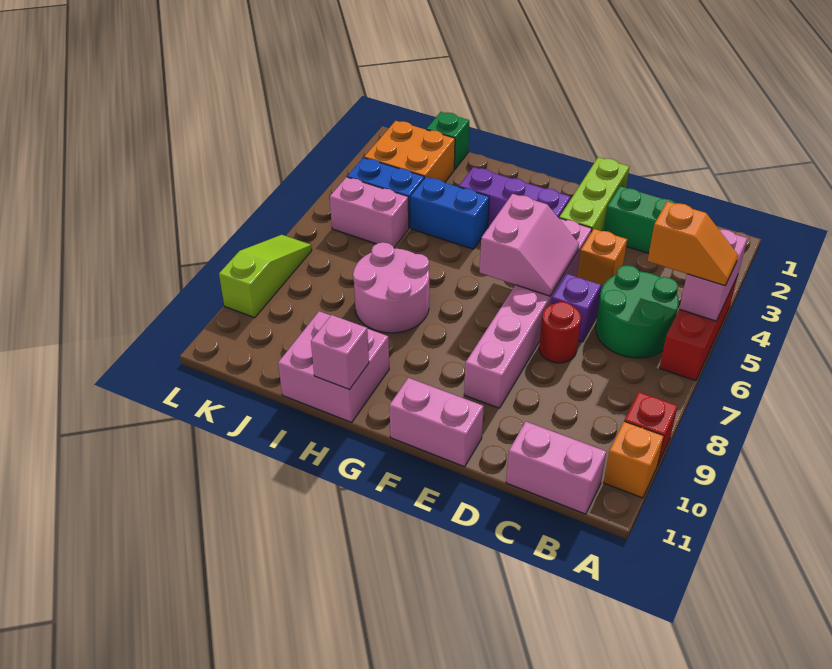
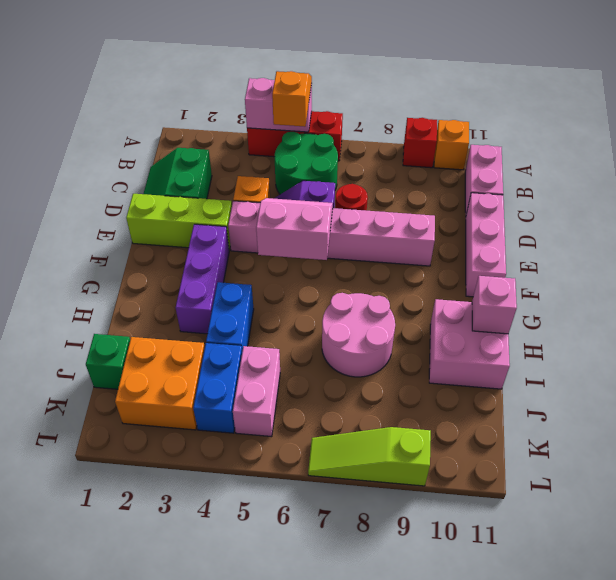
pink brick E11:F11 level 1 -> pink brick D11:F11 level 1

